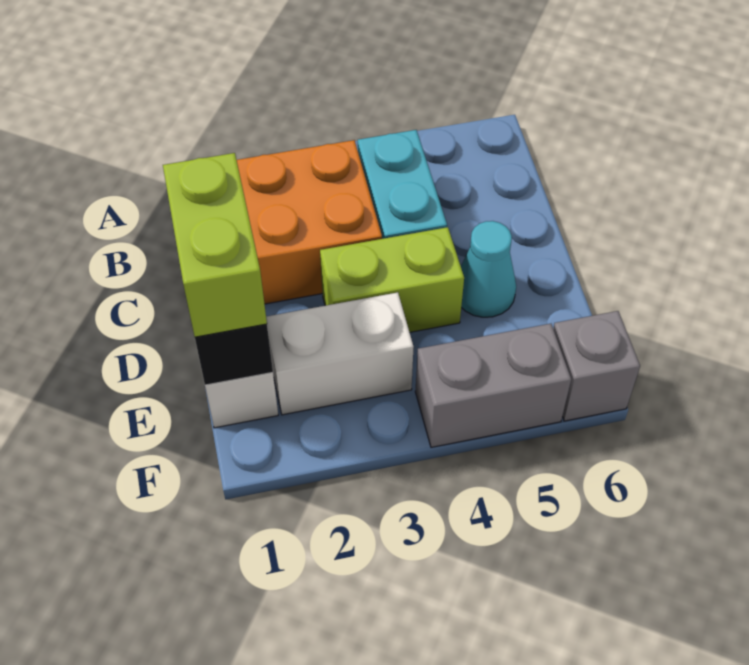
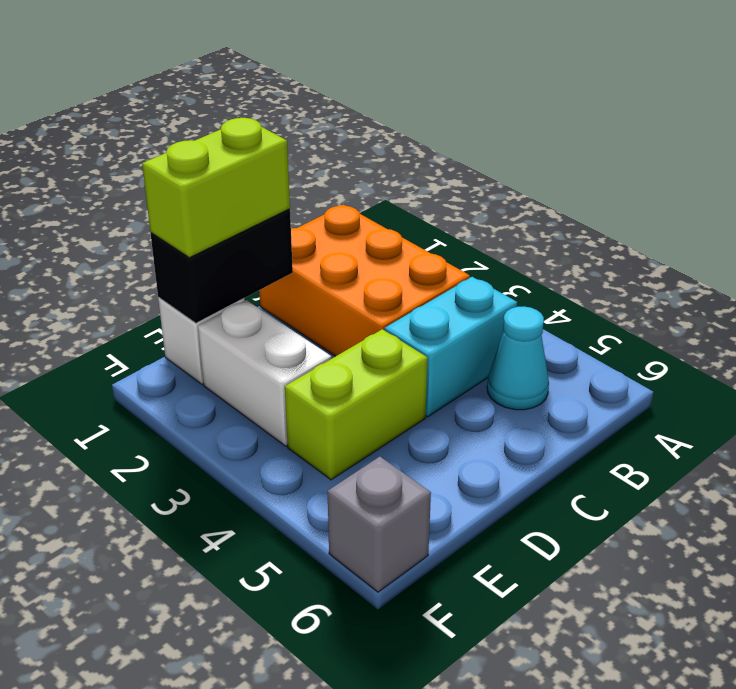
lime brick D3:D4 level 1 -> lime brick D4:E4 level 1
cyan cone D5 level 1 -> cyan cone B5 level 1
grey brick F4:F5 level 1 -> none

